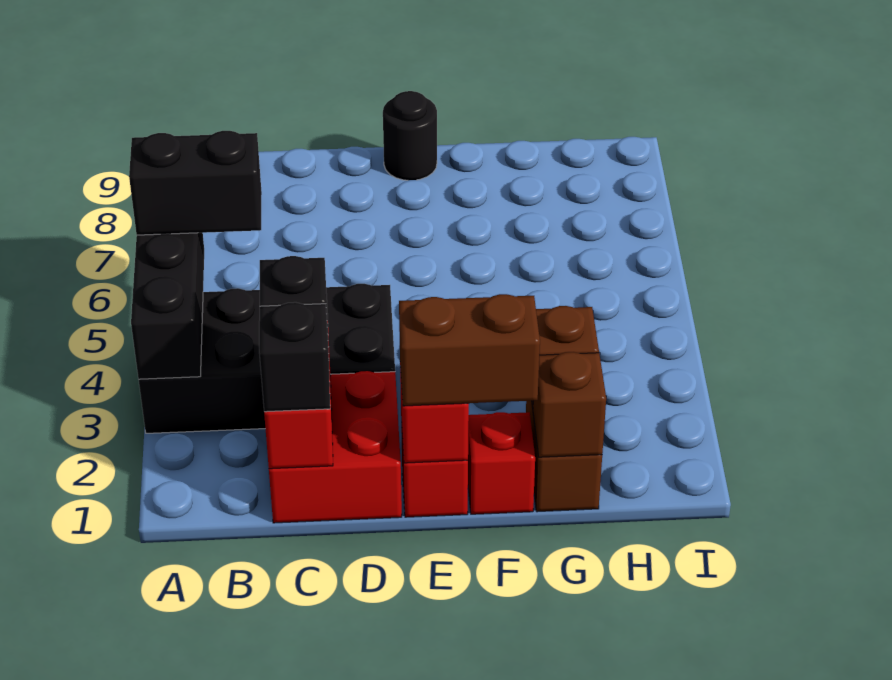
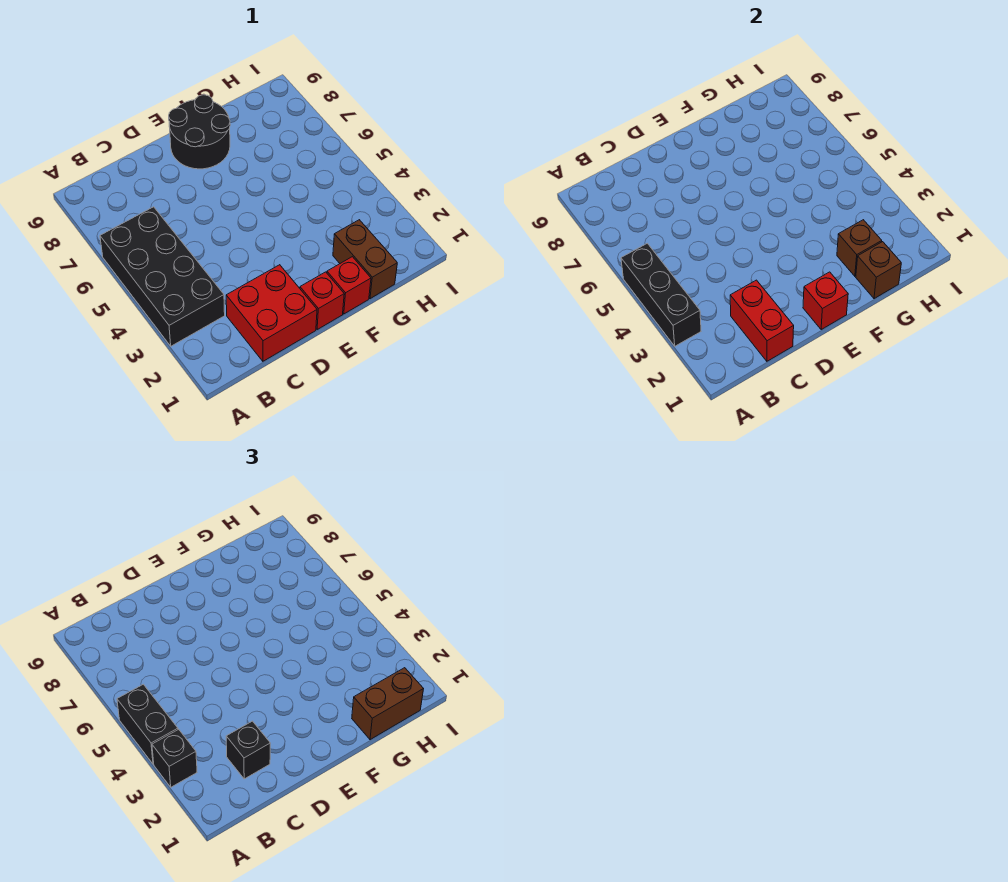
black brick A3:D4 level 1 -> black brick A3:B6 level 1
black brick A5:B5 level 3 -> black brick A4:A5 level 3
black brick C1 level 3 -> black brick A3 level 3
brown brick E1:F1 level 3 -> brown brick G1:H1 level 3
black round brick E9 level 1 -> black round brick E8:F9 level 1

